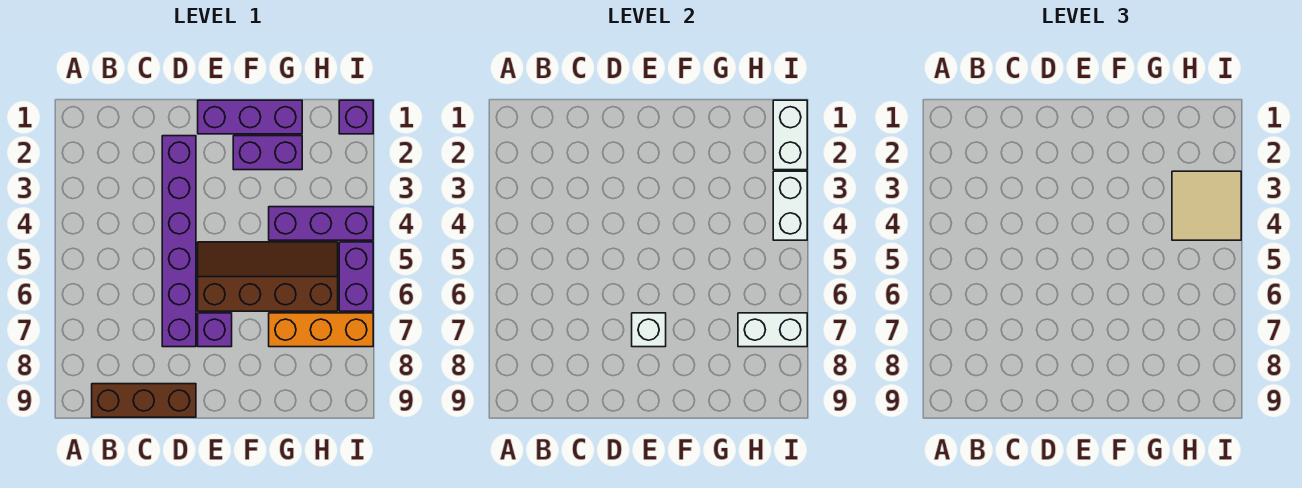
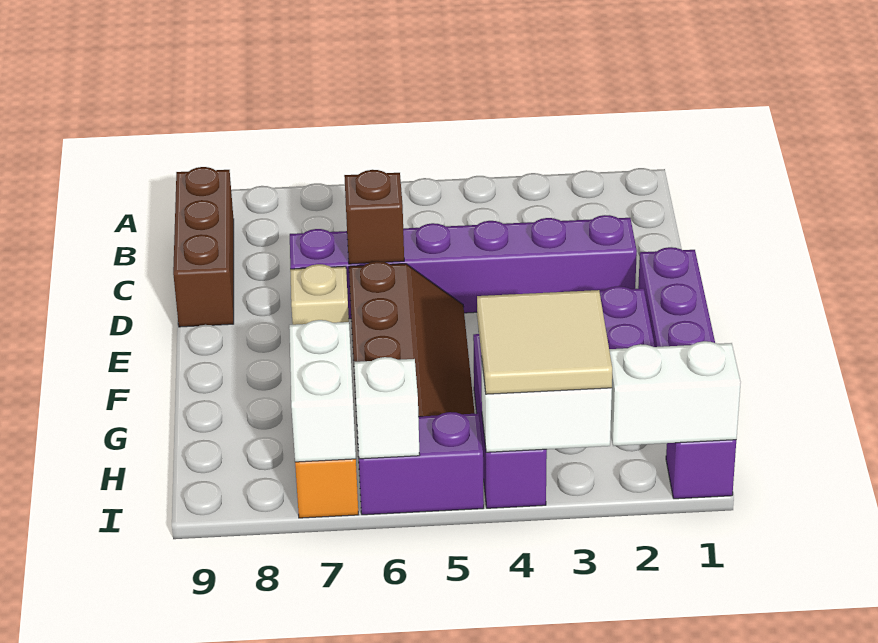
none -> brown brick D6 level 2
purple brick E7 level 1 -> tan brick E7 level 1
white brick E7 level 2 -> white brick I6 level 2

